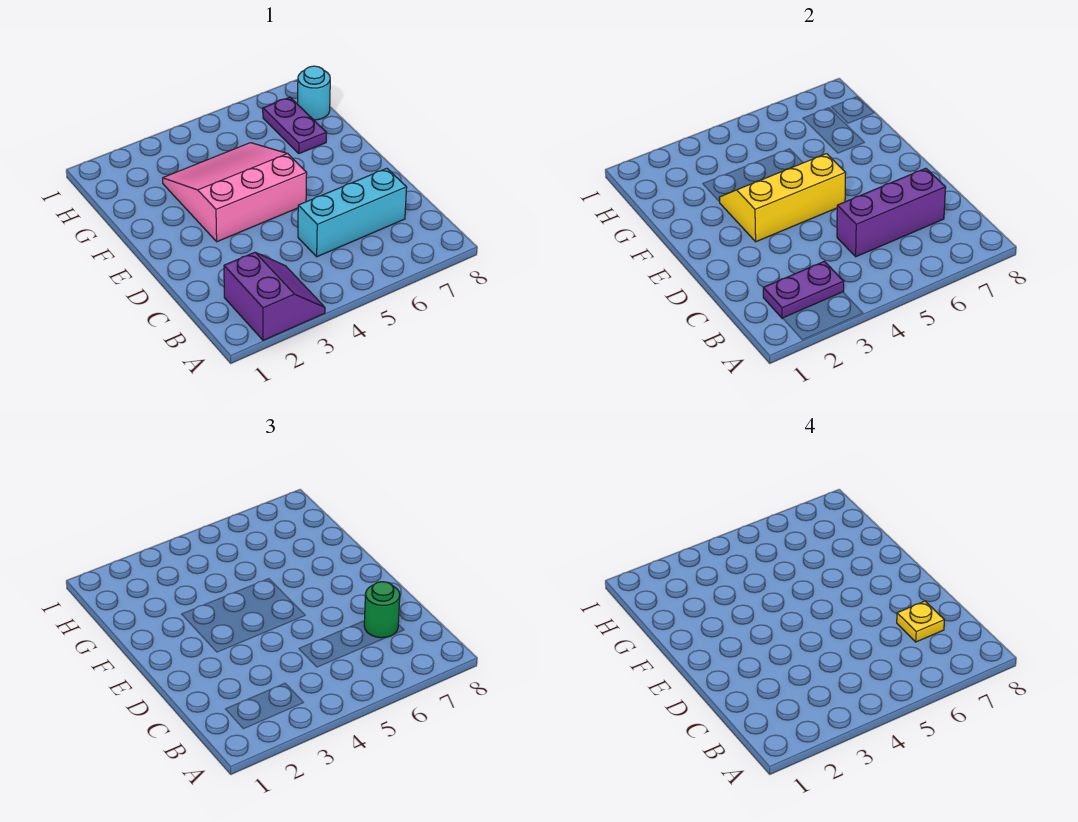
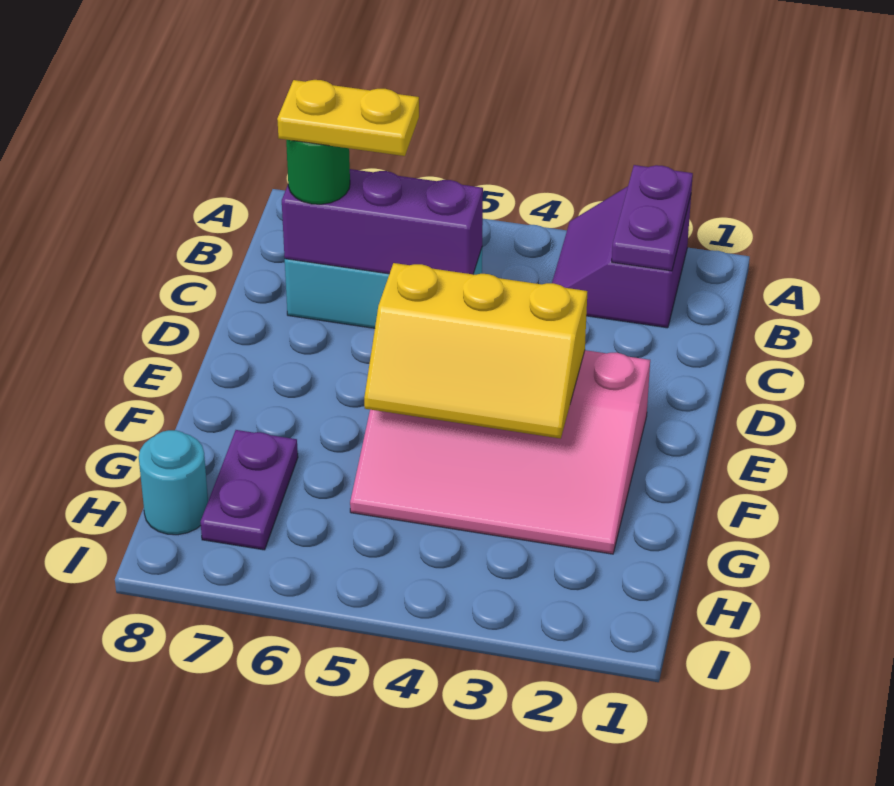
purple plate B2:B3 level 2 -> purple plate A2:B2 level 2
yellow plate C7 level 4 -> yellow plate C6:C7 level 4
pink slope E3:G5 level 1 top E -> pink slope E2:G5 level 1 top E

